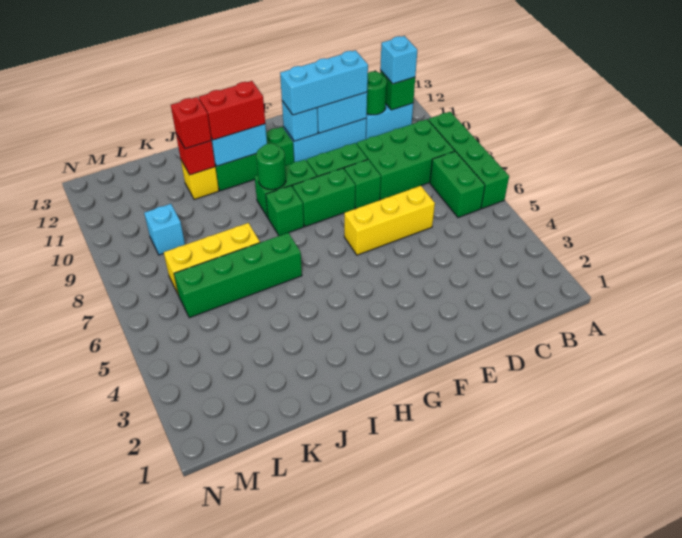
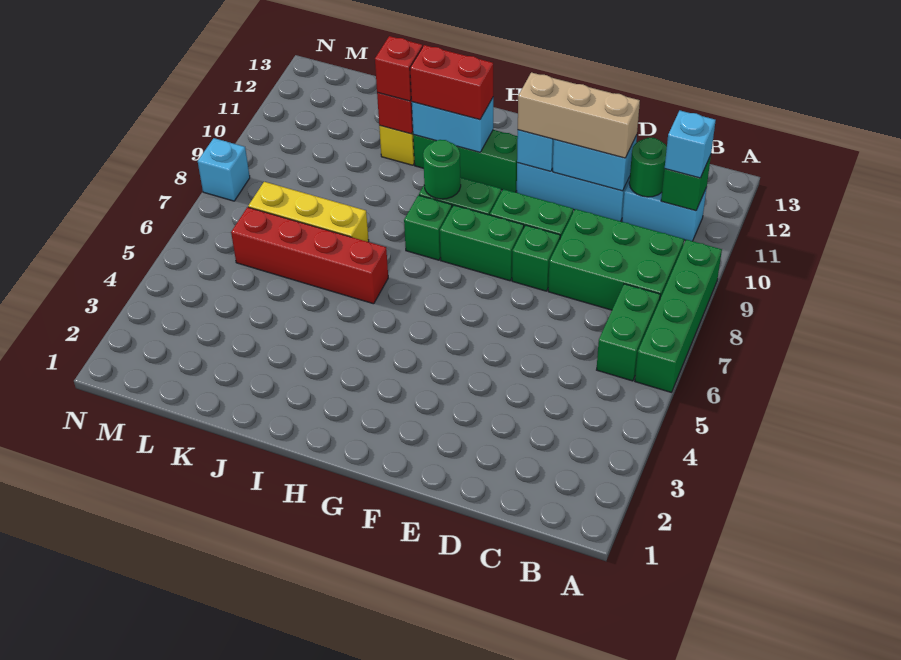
yellow brick D6:F6 level 1 -> none
cyan brick D11:F11 level 3 -> tan brick D11:F11 level 3
green brick I6:L6 level 1 -> red brick I6:L6 level 1
cyan brick L9 level 1 -> cyan brick N8 level 1

